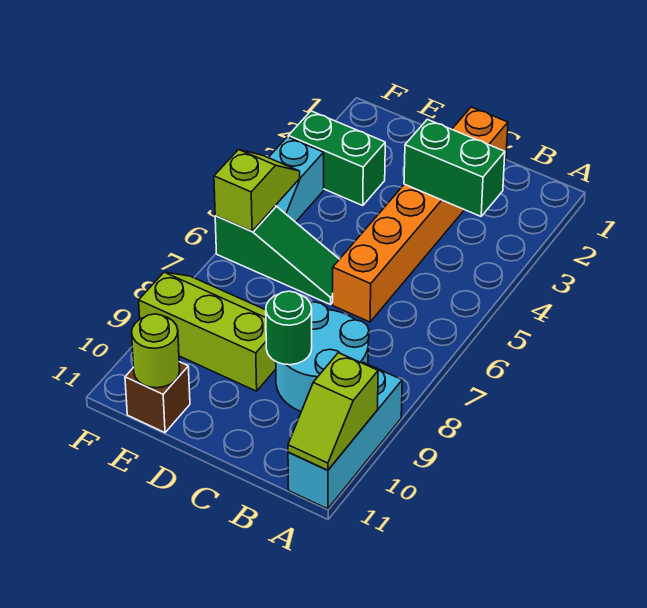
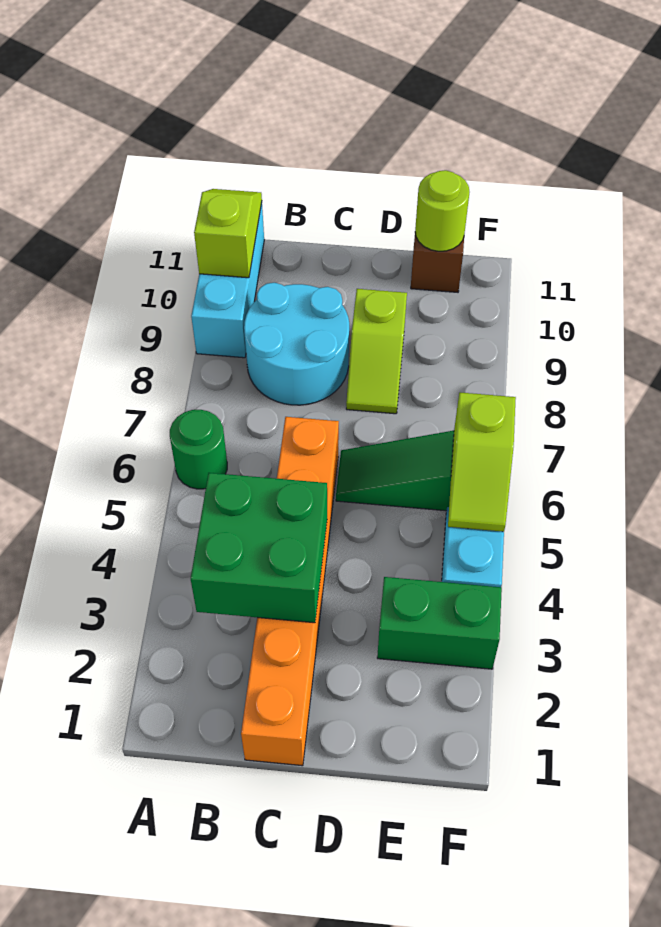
green brick B3:C3 level 2 -> green brick B3:C4 level 2
green round brick C9 level 2 -> green round brick A6 level 1
lime slope D8:F9 level 1 top 9 -> lime slope D8:D9 level 1 top 9

